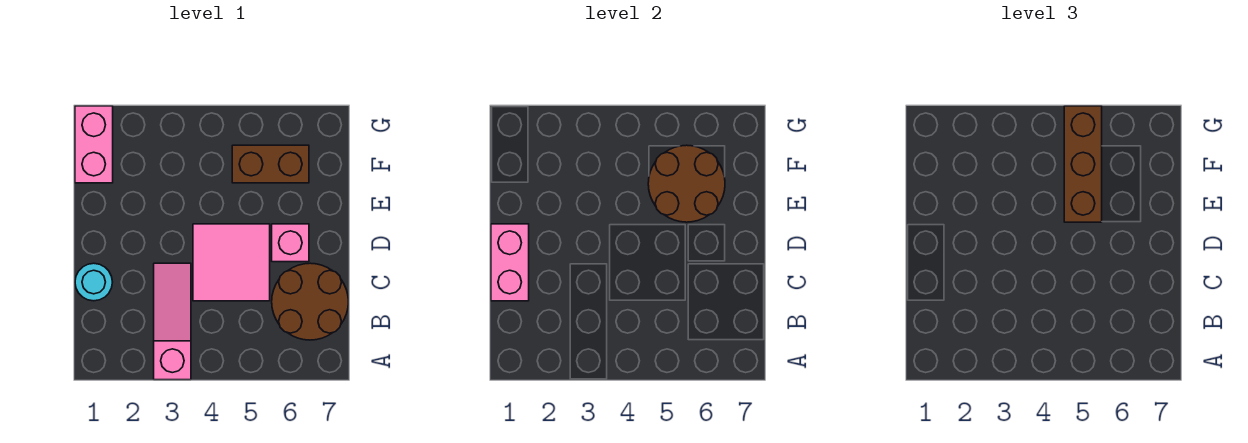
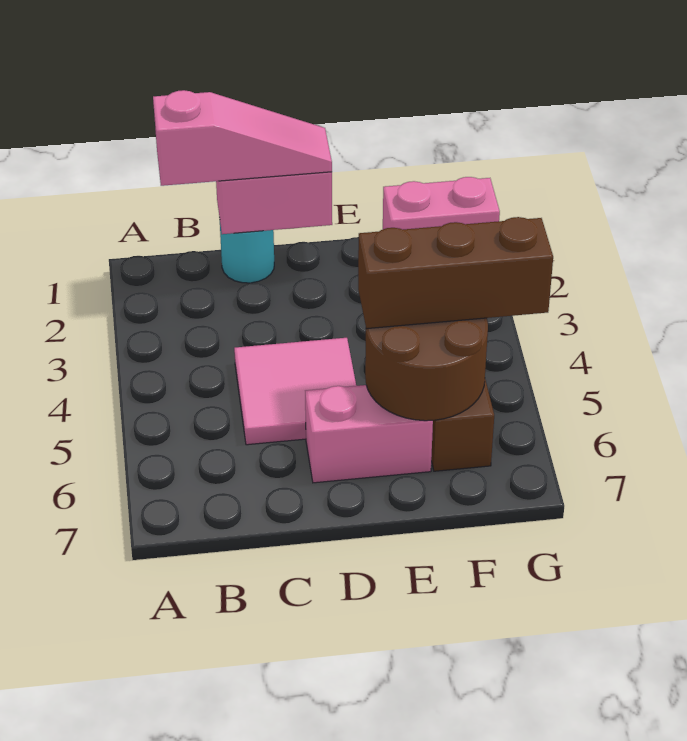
pink slope A3:C3 level 1 top A -> pink slope B1:D1 level 3 top B
brown round brick B6:C7 level 1 -> none
pink brick D6 level 1 -> pink brick D6:E6 level 1

